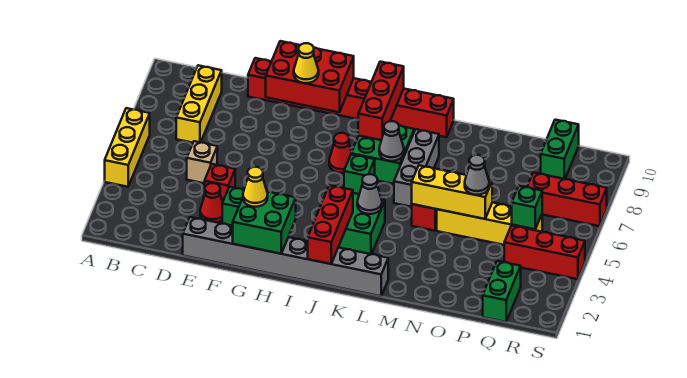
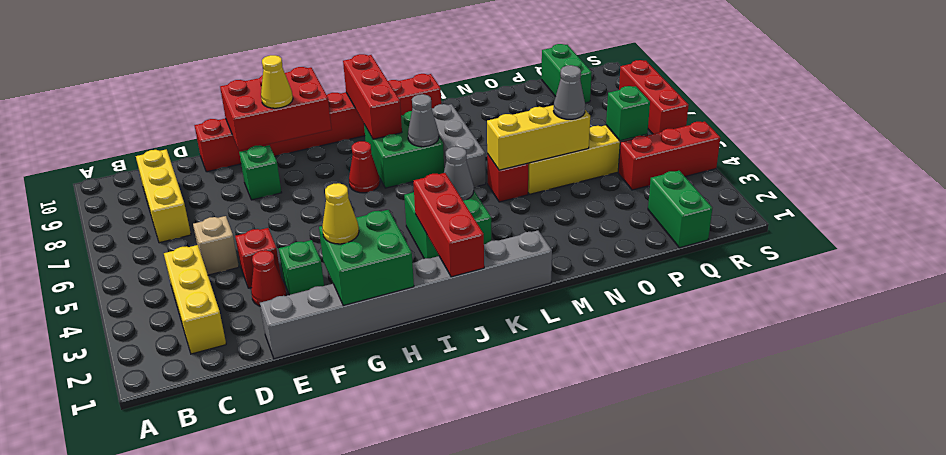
yellow brick A4:A6 level 1 -> yellow brick C2:C4 level 1
green brick J6 level 1 -> green brick F8 level 1
red brick Q7:S7 level 1 -> red brick S6:S8 level 1

